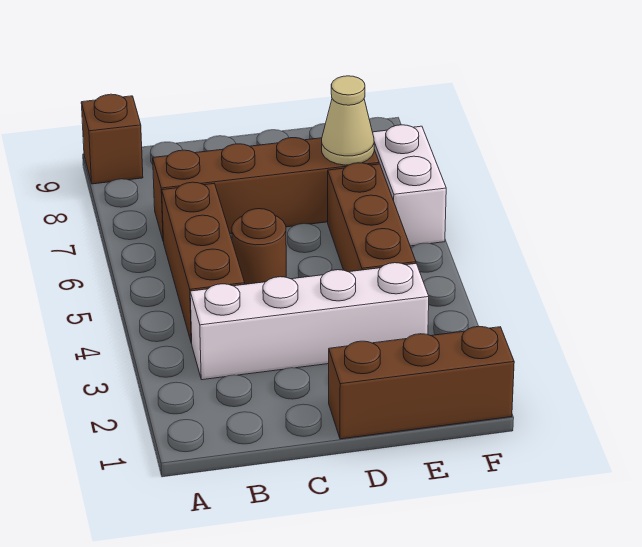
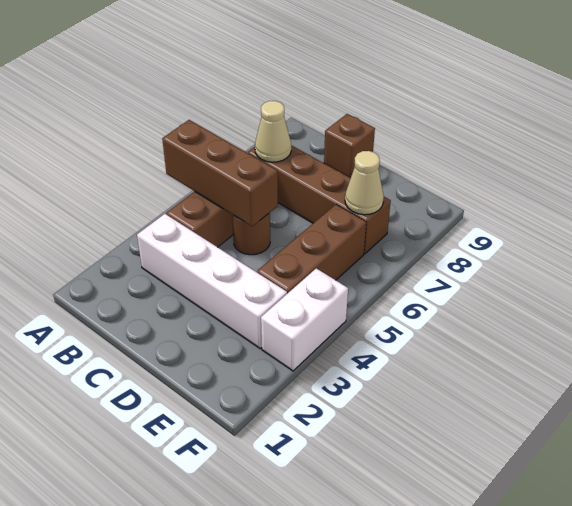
brown brick A9 level 1 -> brown brick C9 level 1
none -> tan cone B7 level 2
brown brick D1:F1 level 1 -> brown brick A5:C5 level 2
white brick F6:F7 level 1 -> white brick F3:F4 level 1

